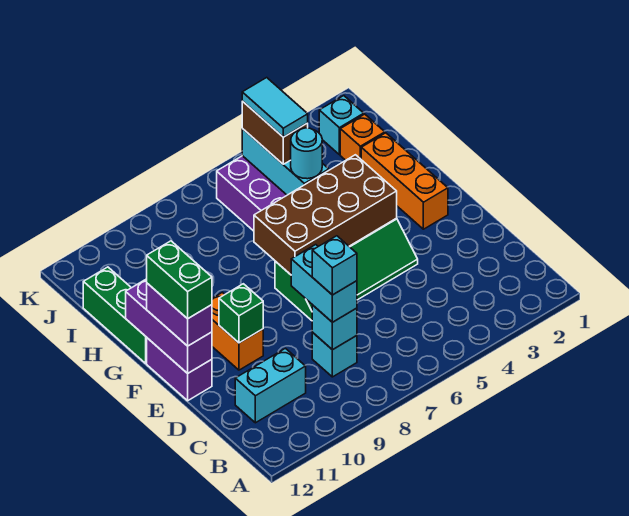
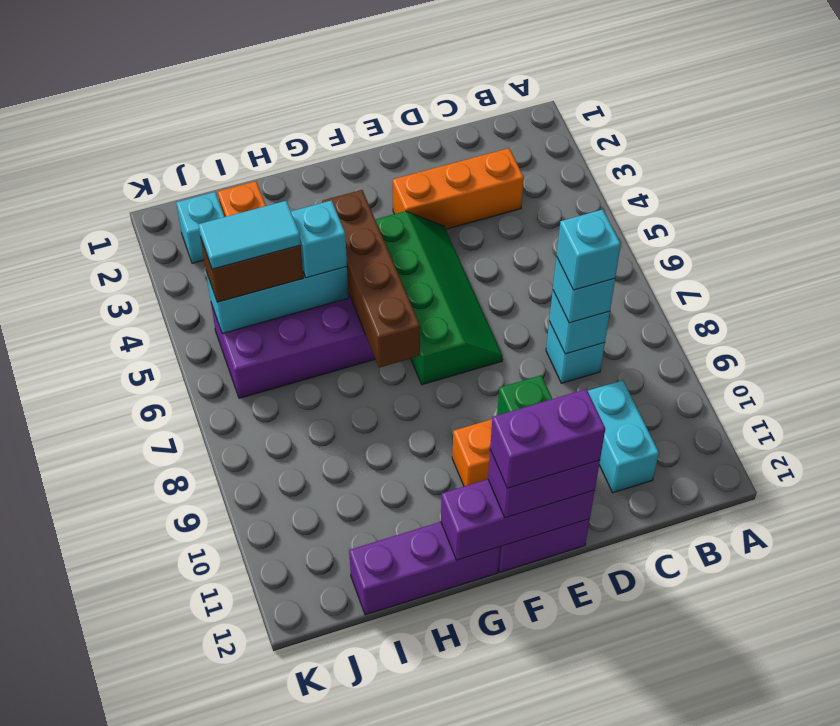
cyan brick C8:D8 level 3 -> cyan brick C8 level 3
green brick E12:F12 level 4 -> purple brick E12:F12 level 4
orange brick F2:H2 level 1 -> orange brick C3:E3 level 1
brown brick F4:G7 level 2 -> brown brick G4:G7 level 2
green brick G12:I12 level 1 -> purple brick G12:I12 level 1
cyan round brick H5 level 3 -> cyan brick H5 level 3

